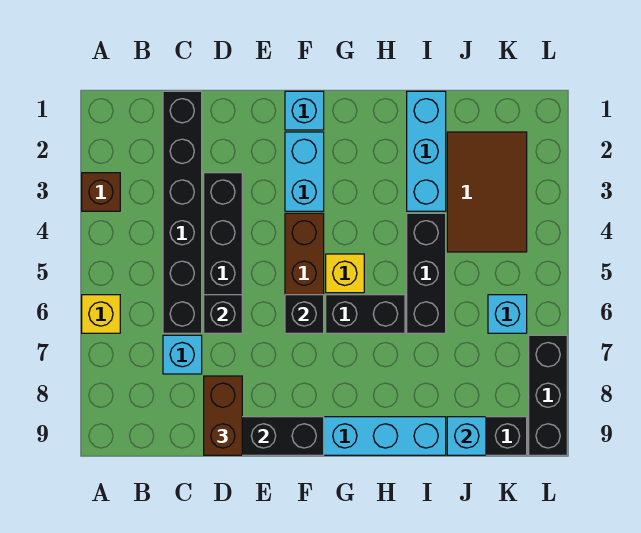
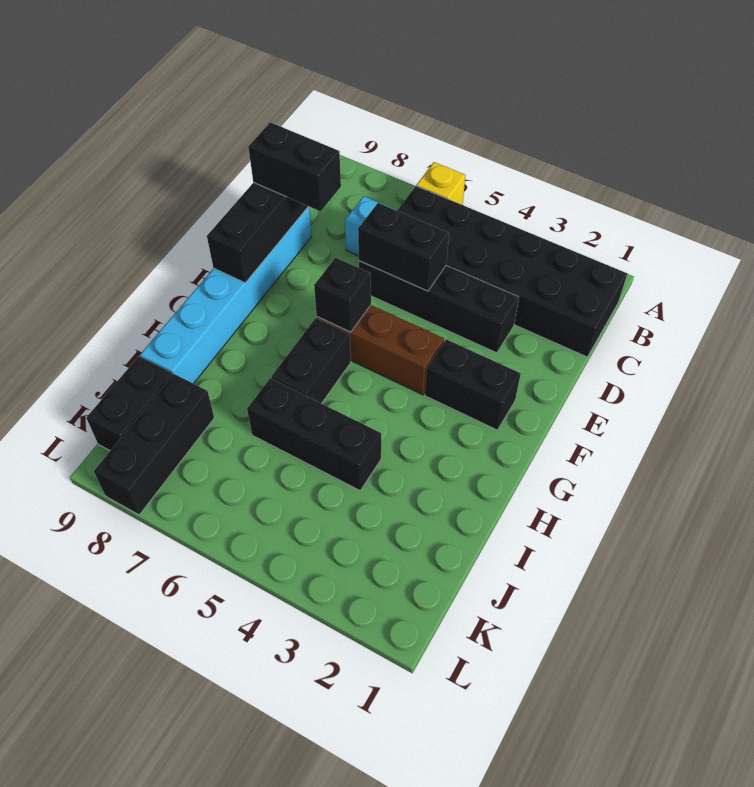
brown brick A3 level 1 -> none
black brick C1:C6 level 1 -> black brick B1:C6 level 1
black brick D6 level 2 -> black brick D5:D6 level 2
brown brick D8:D9 level 3 -> black brick D8:D9 level 3
cyan brick F1 level 1 -> none
cyan brick F2:F3 level 1 -> black brick F2:F3 level 1
yellow brick G5 level 1 -> none
cyan brick I1:I3 level 1 -> none
brown tile J2:K4 level 1 -> none
cyan brick J9 level 2 -> none
cyan brick K6 level 1 -> none
black brick L7:L9 level 1 -> black brick J8:L8 level 1

